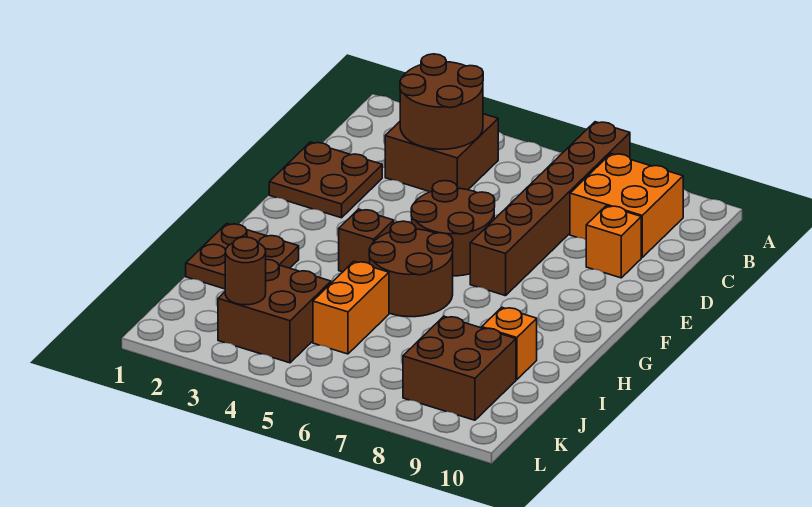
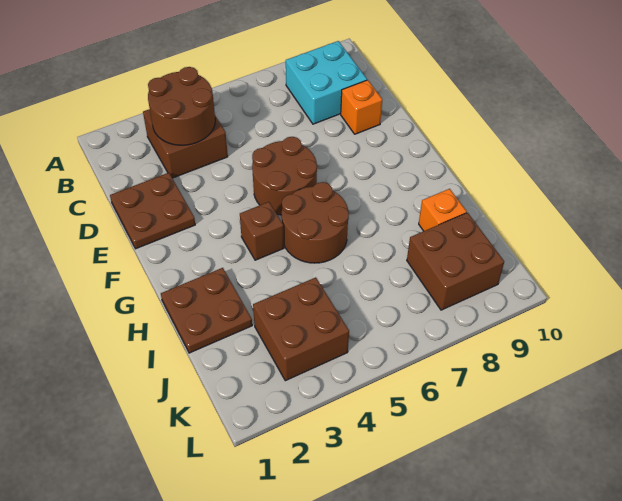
brown brick A7:F7 level 1 -> none
orange brick B8:C9 level 1 -> cyan brick B8:C9 level 1
orange brick I5:J5 level 1 -> none
brown round brick K3 level 2 -> none

